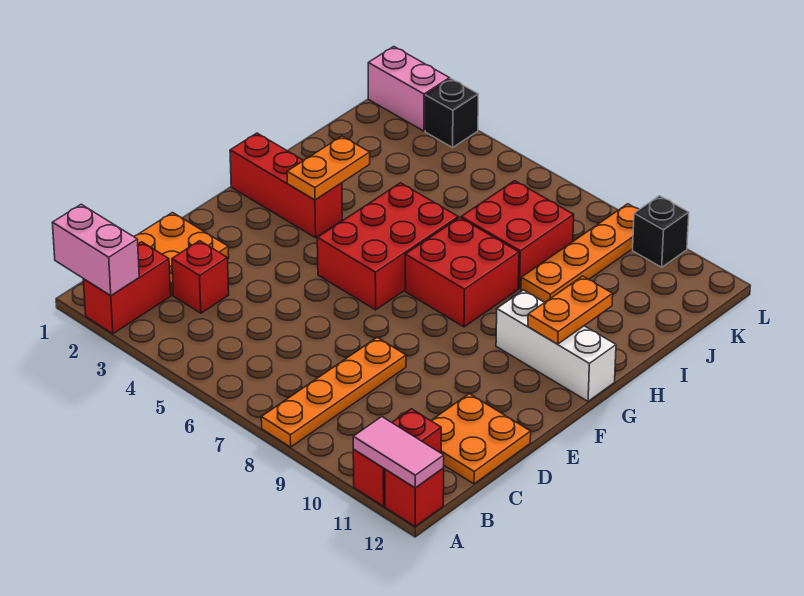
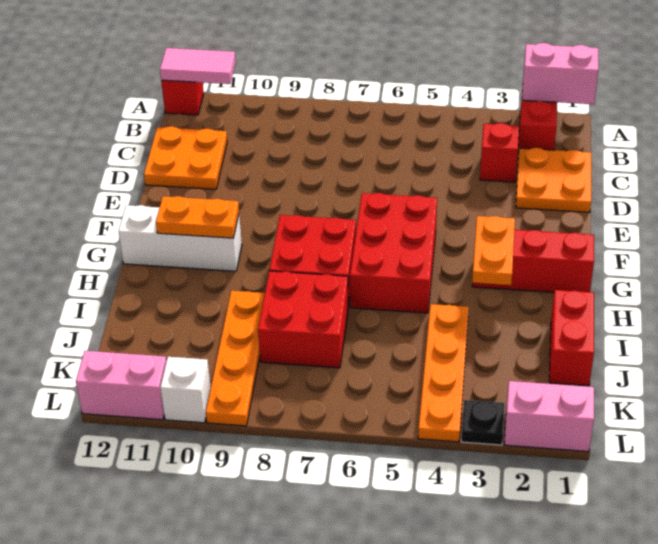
orange plate A8:D8 level 1 -> orange plate I4:L4 level 1
red brick A11:B11 level 1 -> red brick I1:J1 level 1
orange plate G11:H11 level 2 -> orange plate G10:G11 level 2
black brick L3 level 1 -> black plate L3 level 1
black brick L10 level 1 -> white brick L10 level 1
none -> pink brick L11:L12 level 1

